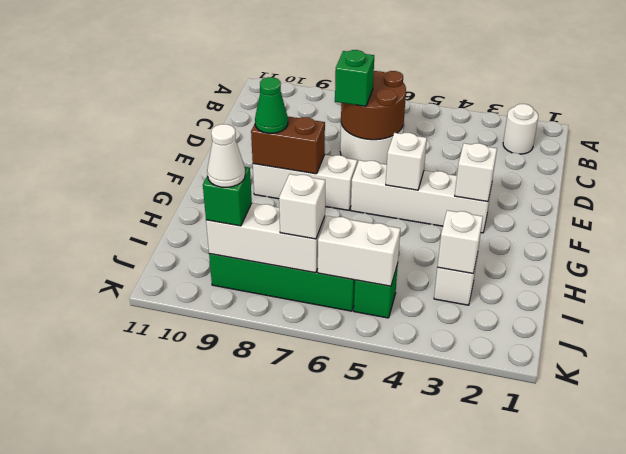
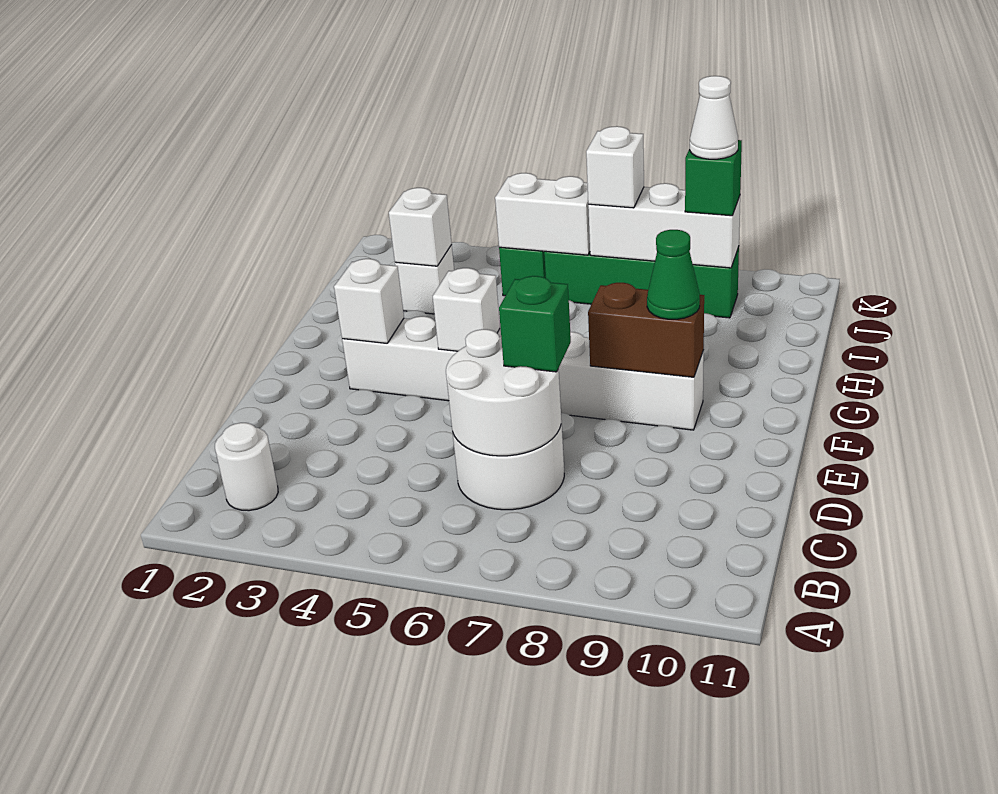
brown round brick C6:D7 level 2 -> white round brick C6:D7 level 2

